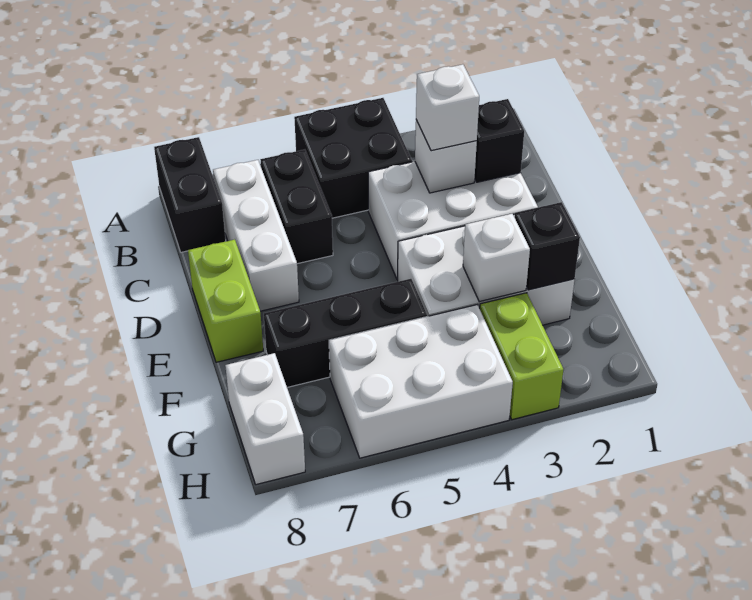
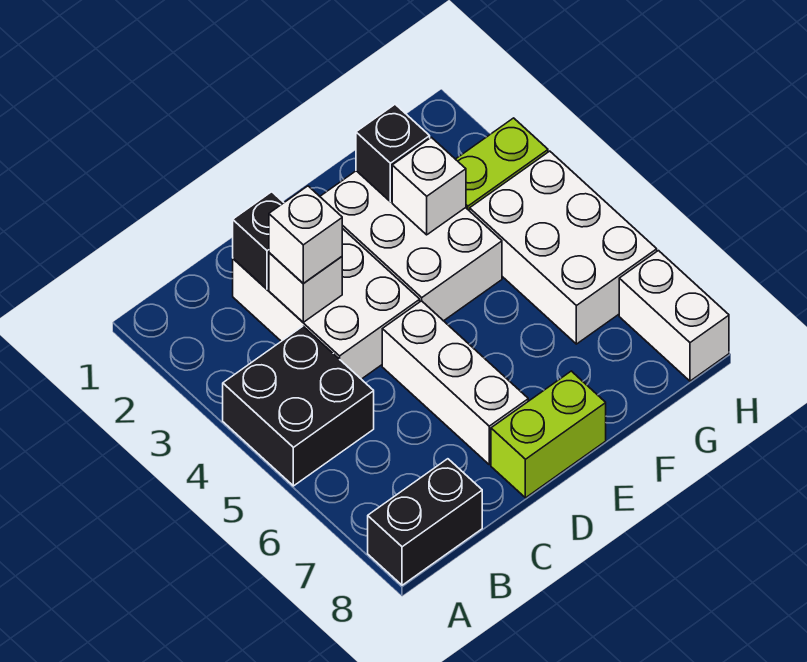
black brick B6:C6 level 1 -> none
white brick B7:D7 level 1 -> white brick D5:D7 level 1
black brick F5:F7 level 1 -> none
white brick G8:H8 level 1 -> white brick H7:H8 level 1

